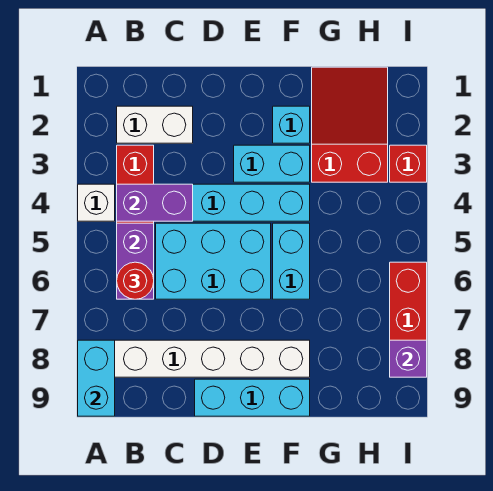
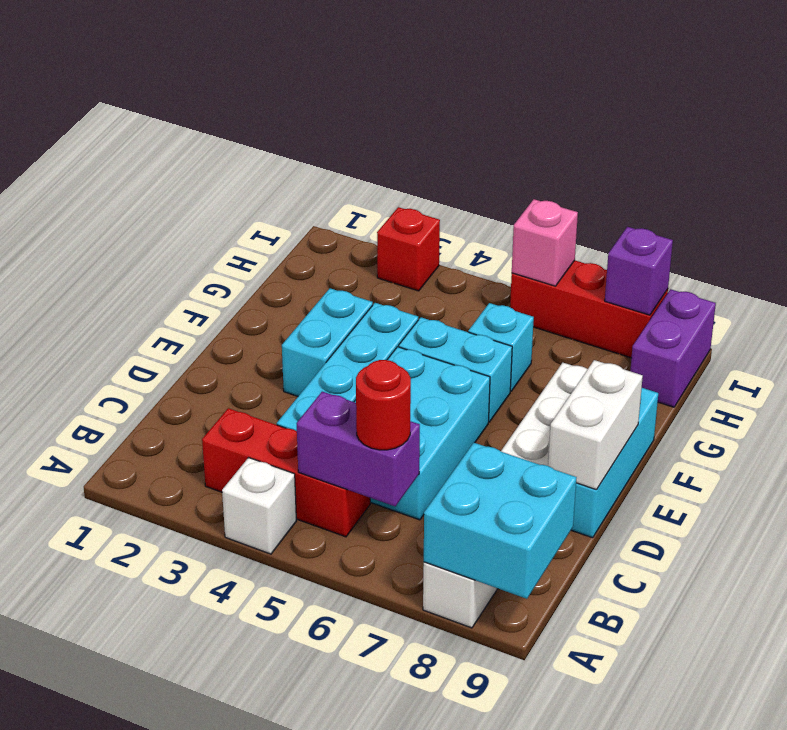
cyan brick A8:A9 level 2 -> cyan brick A8:B9 level 2
white brick B2:C2 level 1 -> white brick D9:E9 level 2
purple brick B4:C4 level 2 -> purple brick H9:I9 level 1
cyan brick F2 level 1 -> cyan brick G6 level 1
red slope G1:H3 level 1 top 3 -> none
none -> pink brick I6 level 2

